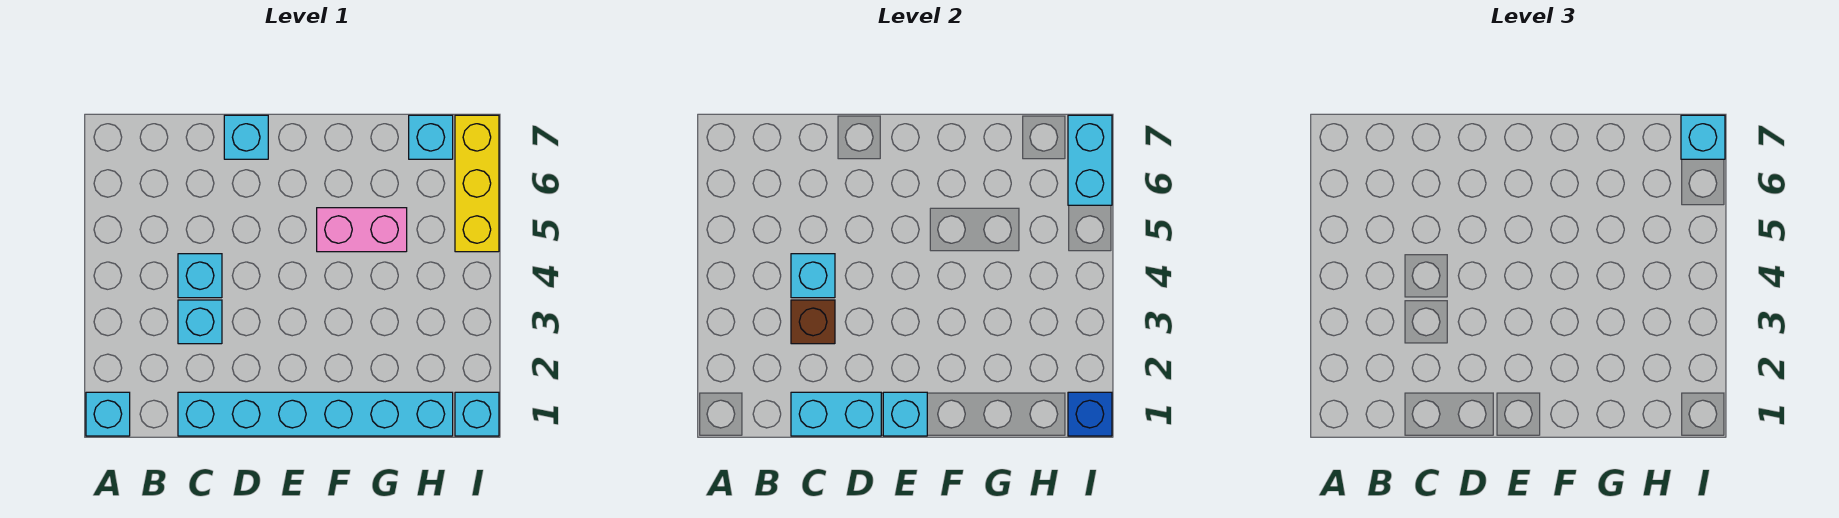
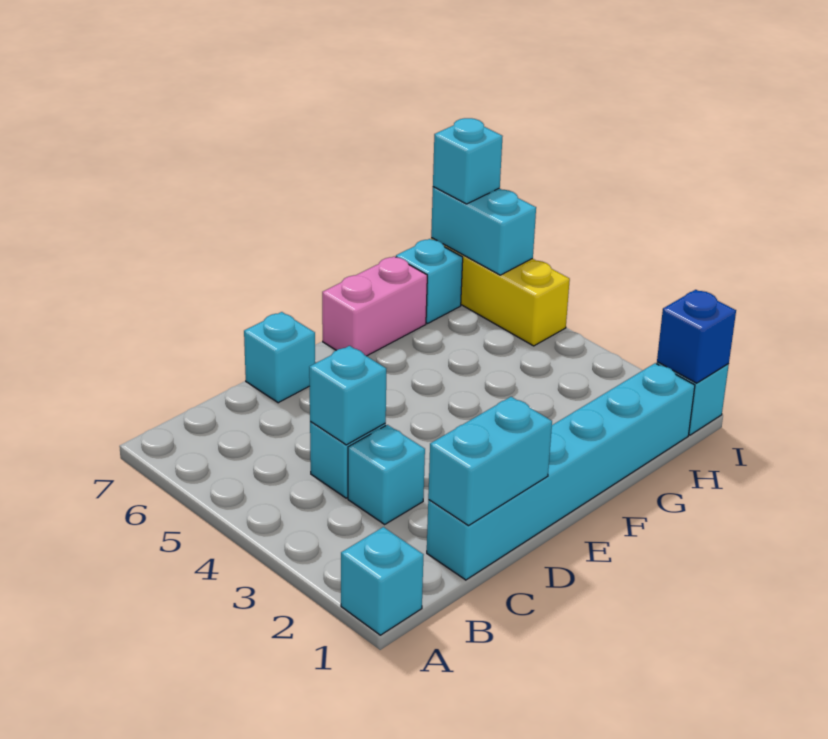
brown brick C3 level 2 -> none
cyan brick E1 level 2 -> none
pink brick F5:G5 level 1 -> pink brick F7:G7 level 1

